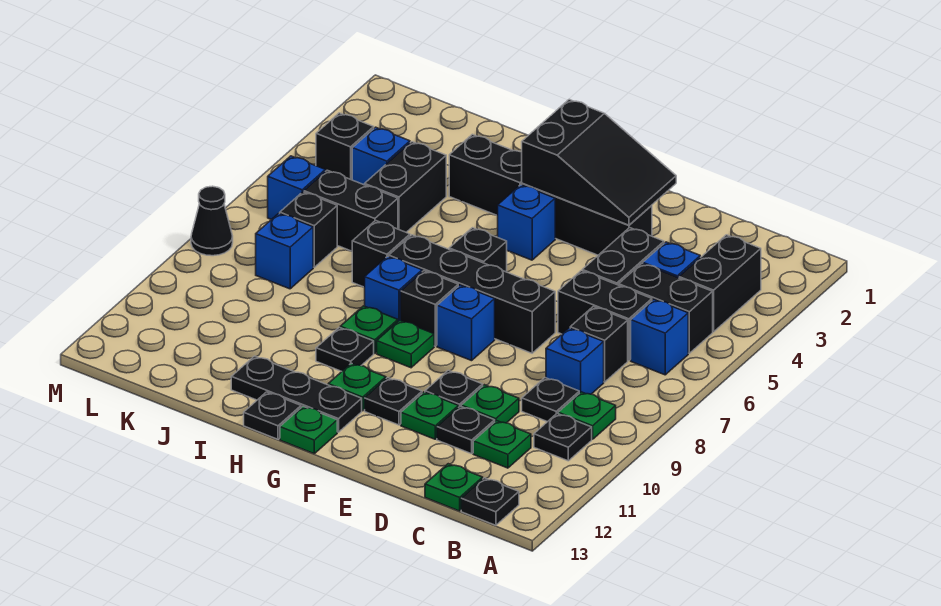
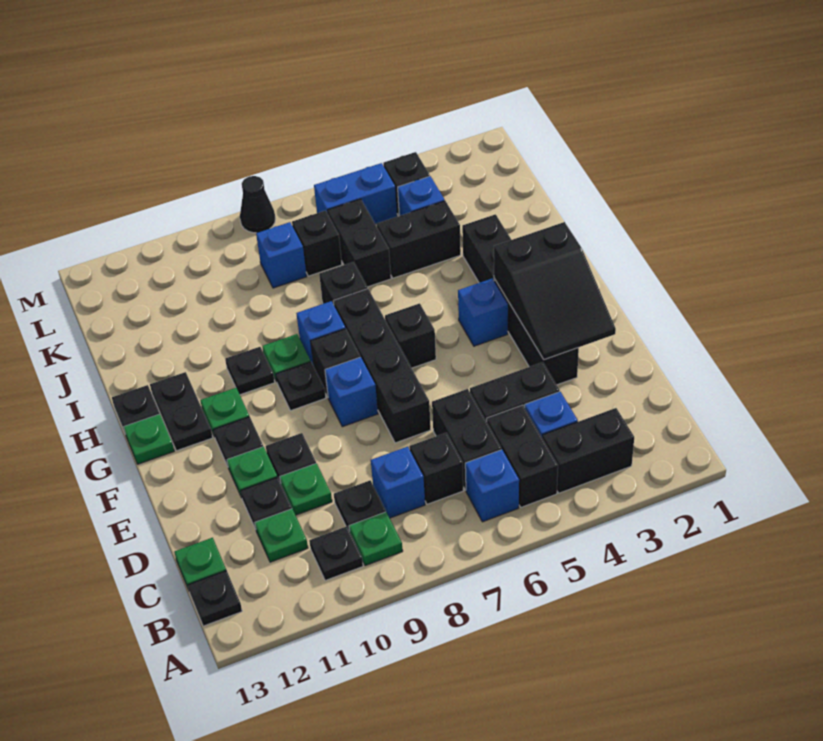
green plate G9 level 1 -> black plate G9 level 1
black plate G12:I12 level 1 -> black plate G12:H12 level 1
blue brick L6 level 1 -> blue brick L5:L6 level 1

